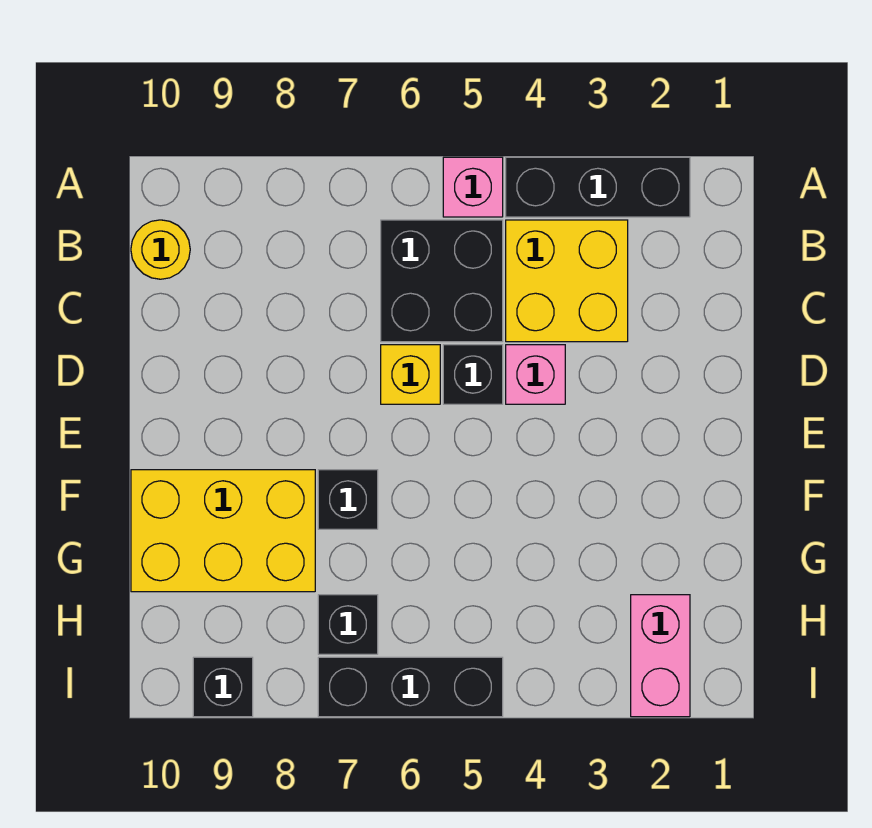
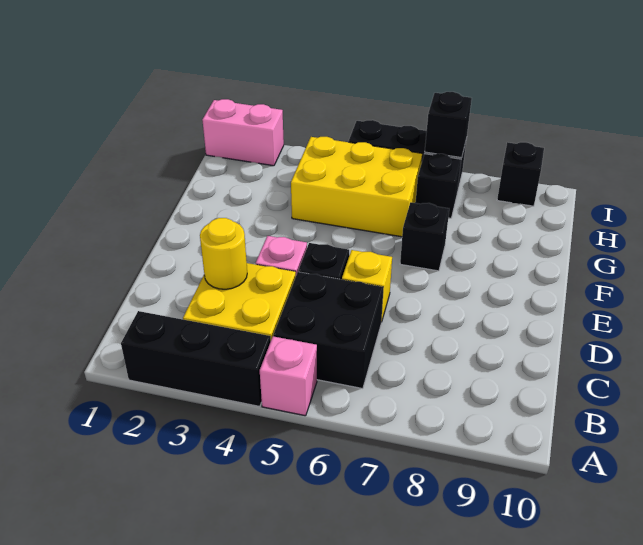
yellow round brick B10 level 1 -> yellow round brick C3 level 2
yellow brick F8:G10 level 1 -> yellow brick G4:H6 level 1
pink brick H2:I2 level 1 -> pink brick I1:I2 level 1
none -> black brick I7 level 2

